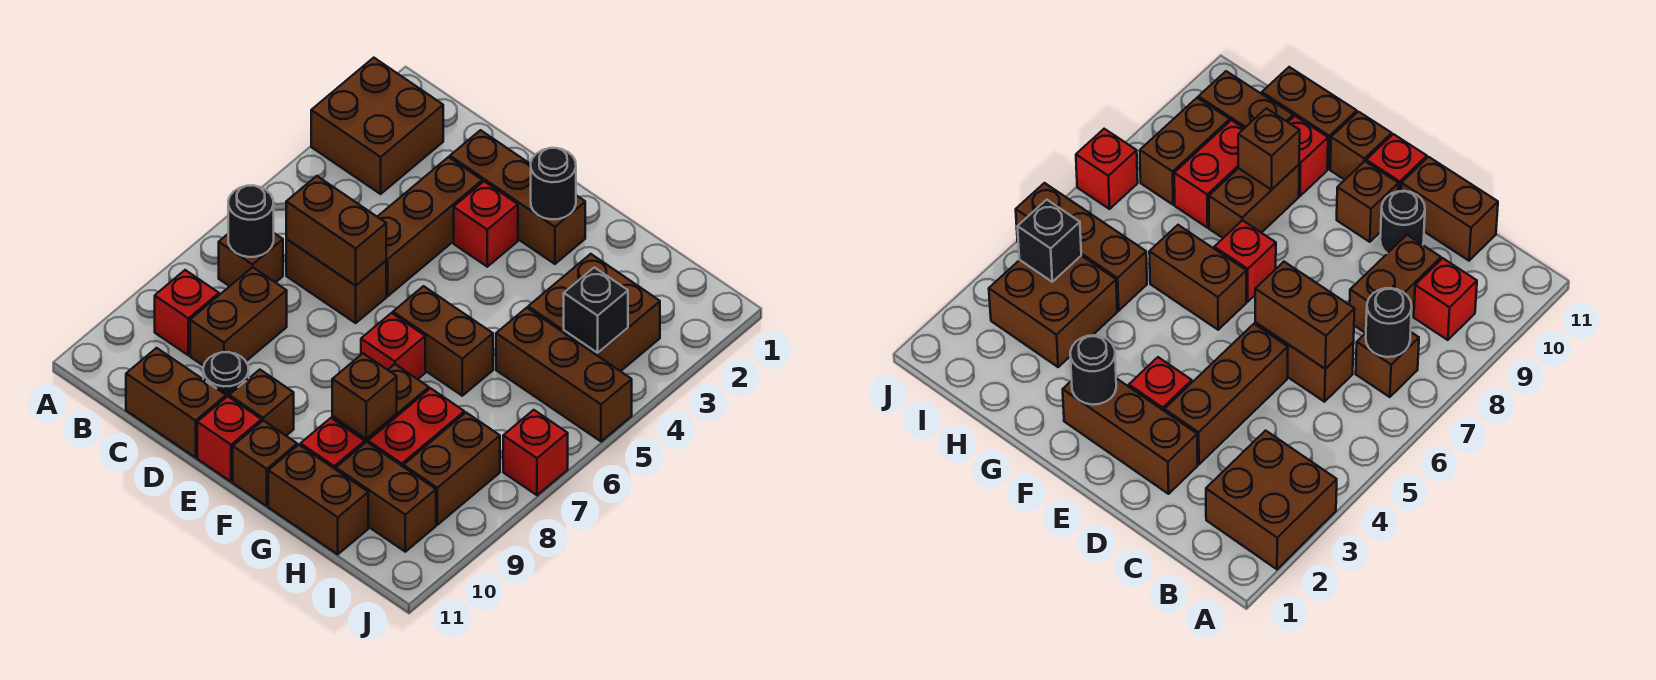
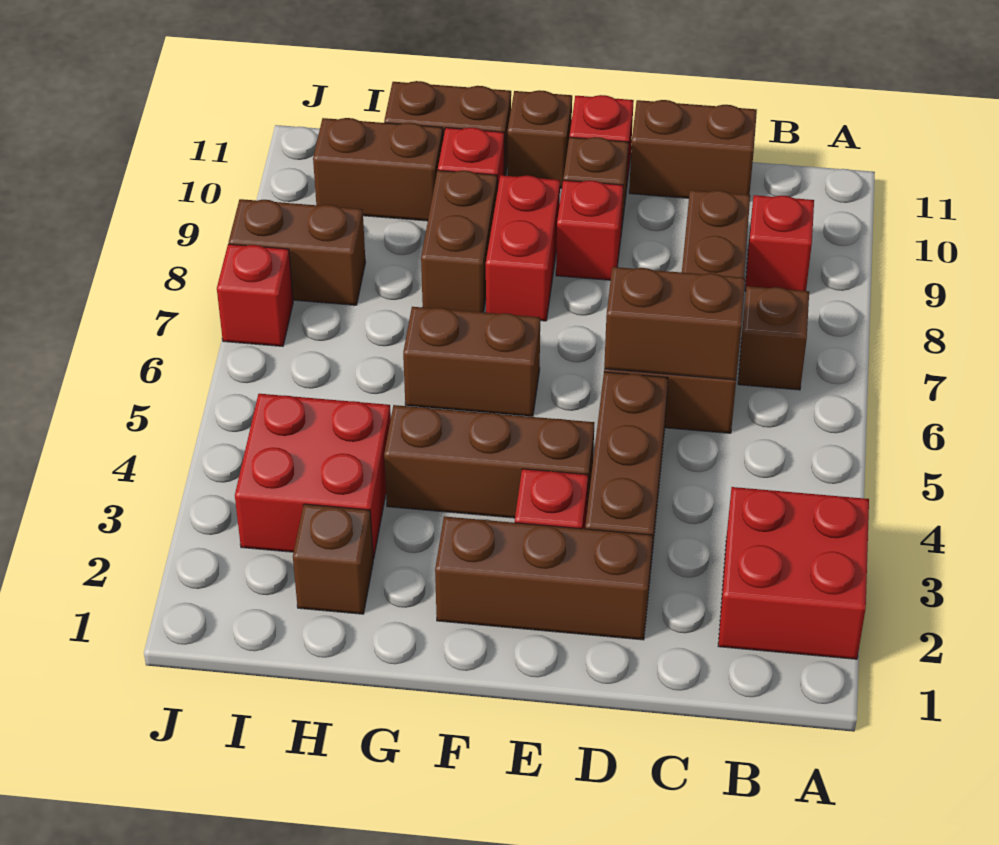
brown brick A2:B3 level 1 -> red brick A2:B3 level 1
black round brick B7 level 2 -> none
black round brick D10 level 1 -> none
black round brick F2 level 2 -> none
red brick F7 level 1 -> red brick E9 level 1
brown brick G9 level 2 -> brown brick H2 level 1
brown brick H3:I4 level 1 -> red brick H3:I4 level 1
brown brick H5:J5 level 1 -> brown brick E4:G4 level 1
red brick H8:H9 level 1 -> red brick F8:F9 level 1
black brick I4 level 2 -> none
brown brick I8:I9 level 1 -> brown brick I8:J8 level 1

